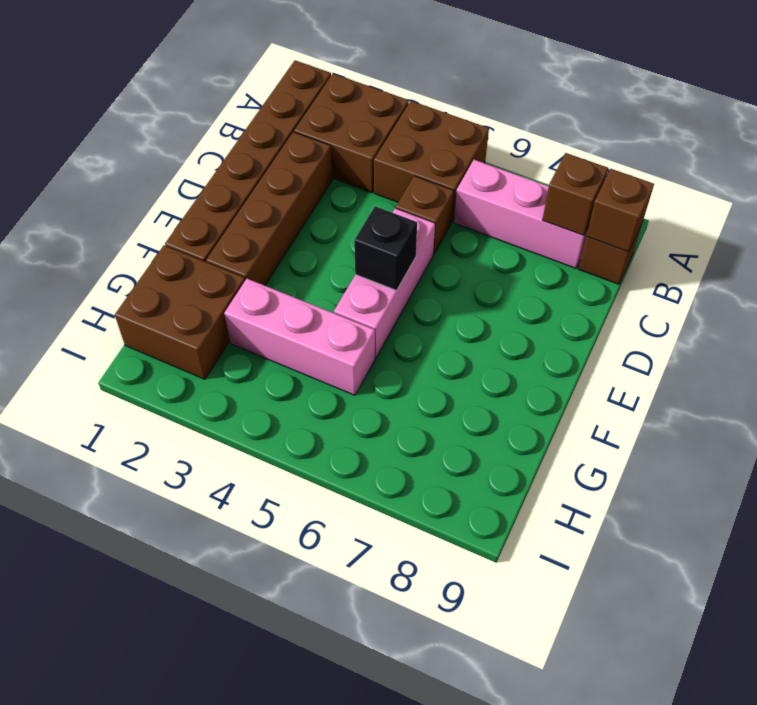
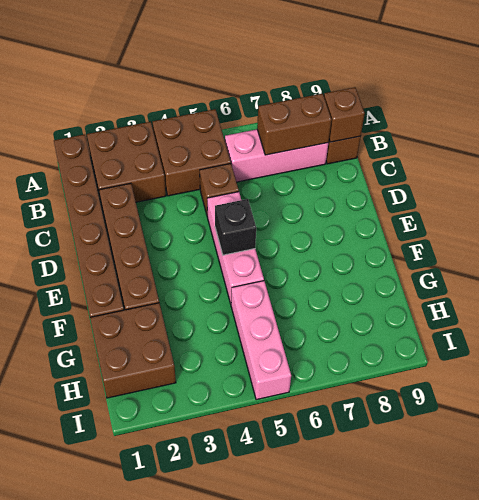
brown brick B8 level 2 -> brown brick B7:B8 level 2
pink brick G3:G5 level 1 -> pink brick G5:I5 level 1

